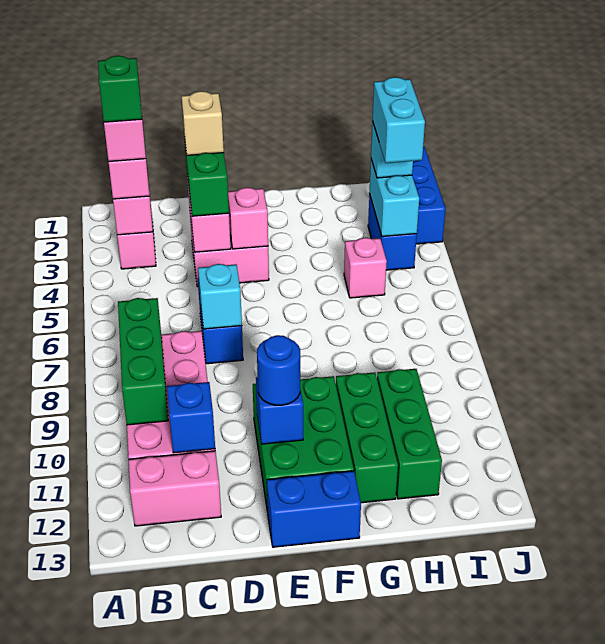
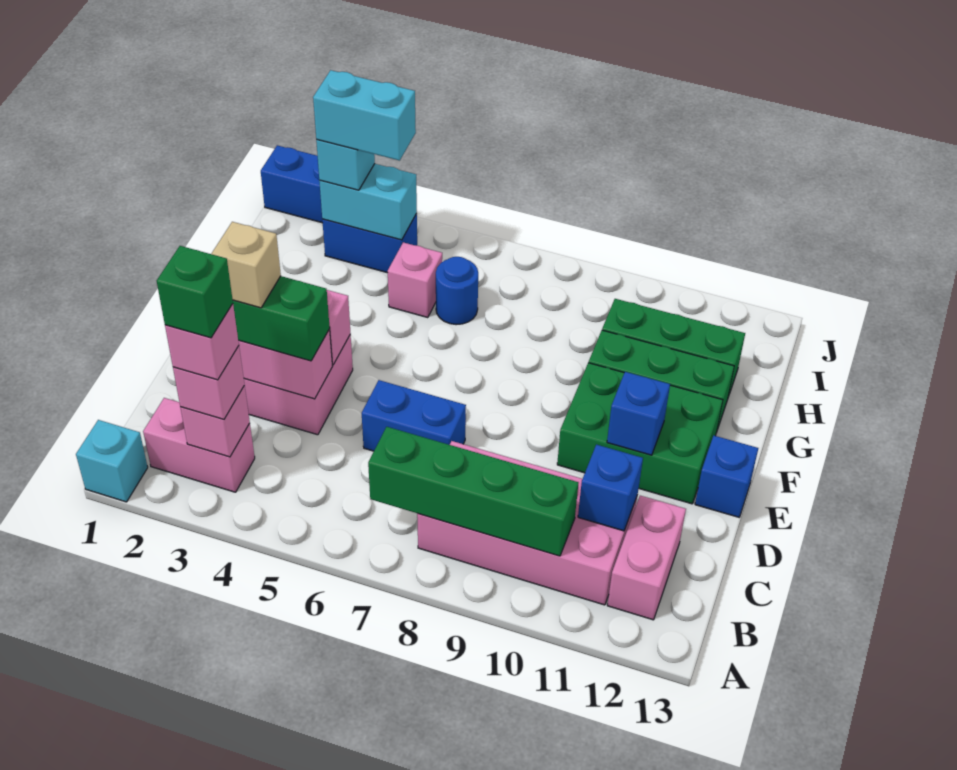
green brick B8:B10 level 2 -> green brick B7:B10 level 2
cyan brick D7 level 2 -> cyan brick A1 level 1
blue round brick E11 level 3 -> blue round brick H6 level 1
blue brick E13:F13 level 1 -> blue brick E13 level 1

